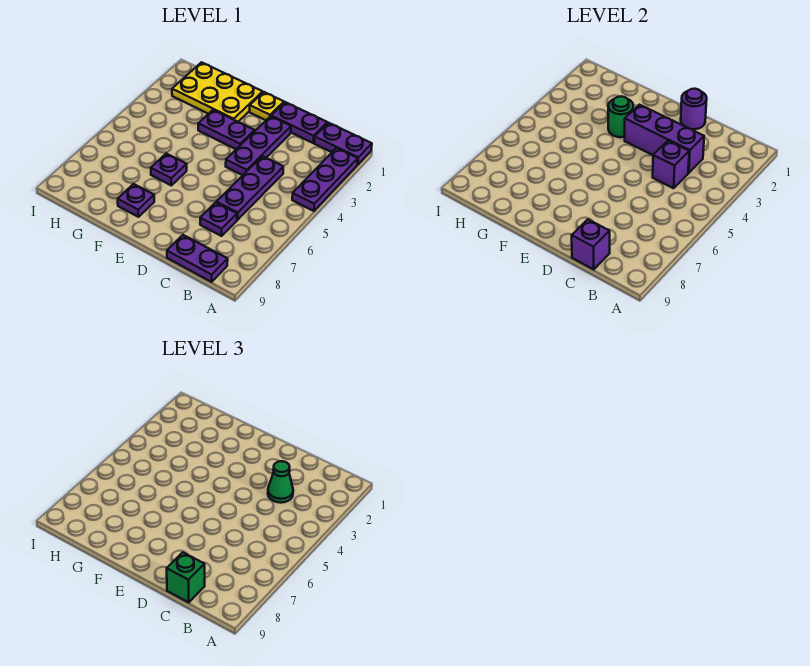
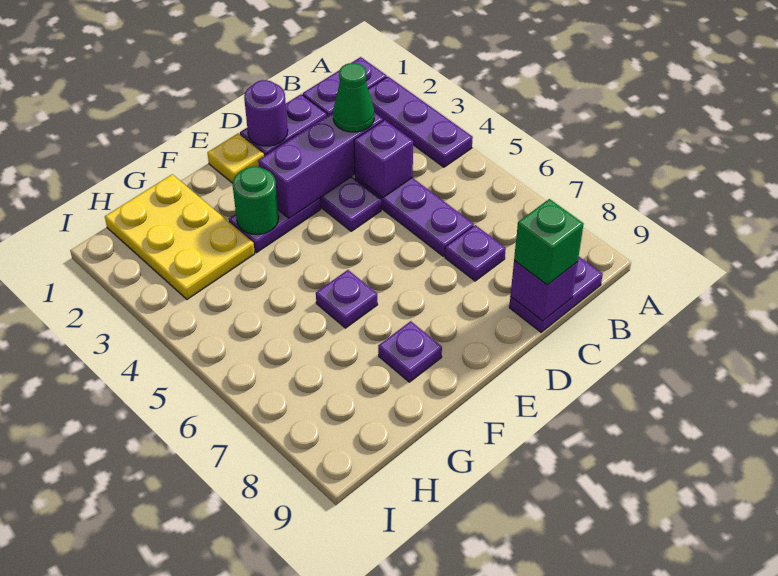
yellow plate F1:H2 level 1 -> yellow plate G1:H3 level 1

